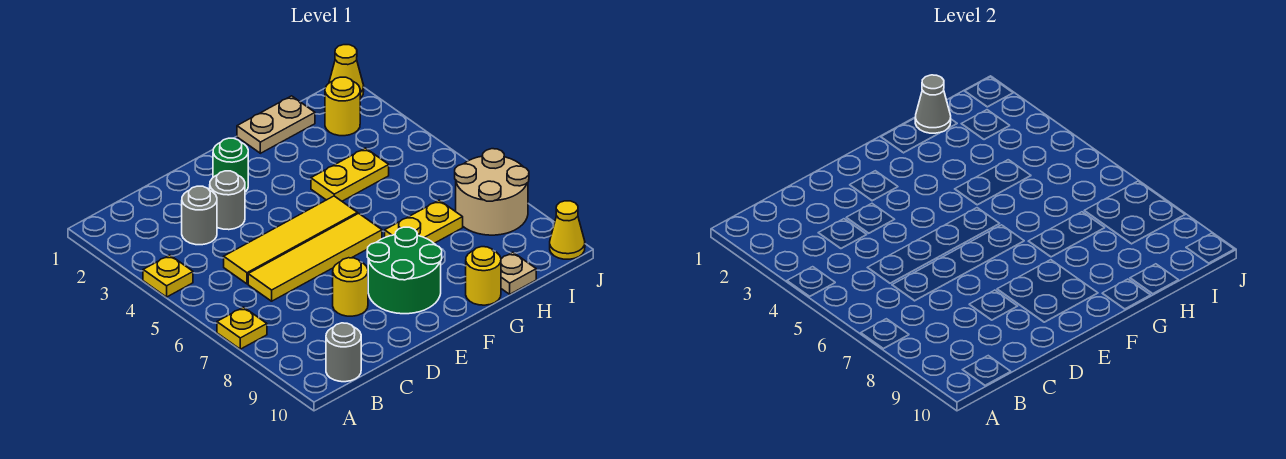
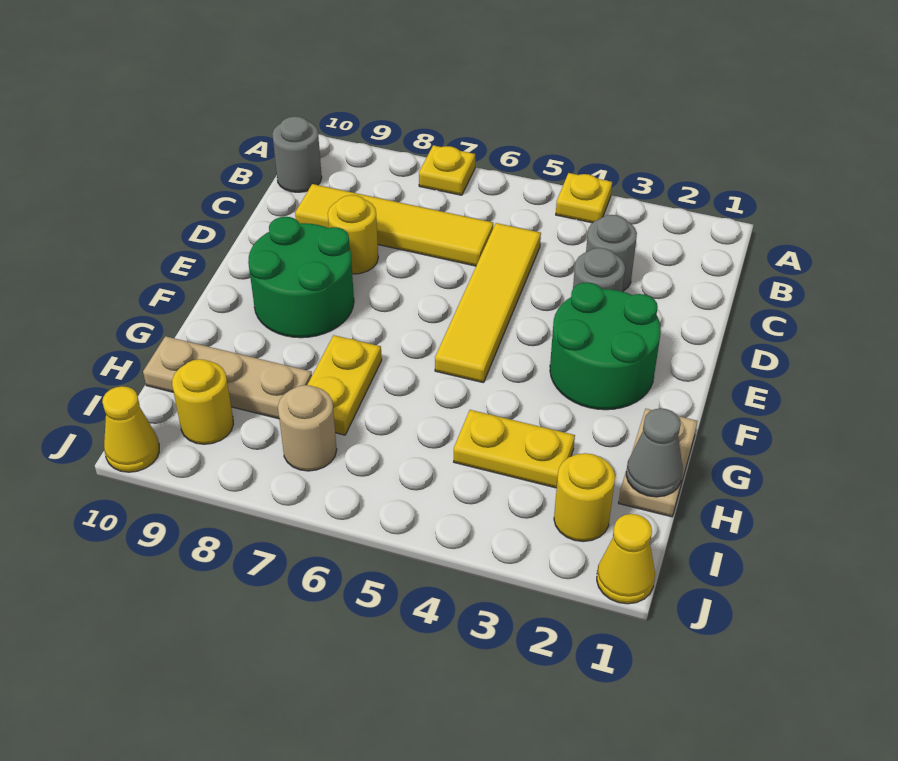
yellow tile C6:F6 level 1 -> yellow tile C6:C9 level 1
green round brick E2 level 1 -> green round brick E2:F3 level 1
yellow plate G4:H4 level 1 -> yellow plate H3:H4 level 1
yellow round brick G10 level 1 -> yellow round brick I9 level 1
tan plate H10 level 1 -> tan plate H8:H10 level 1
tan round brick I7:J8 level 1 -> tan round brick I7 level 1

